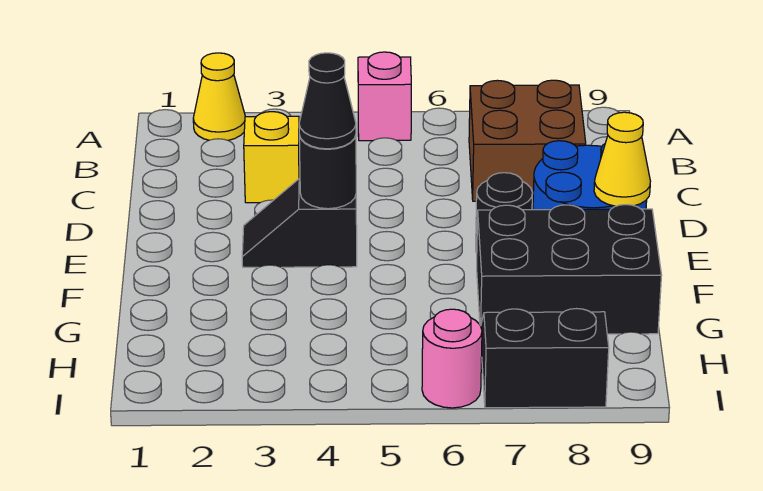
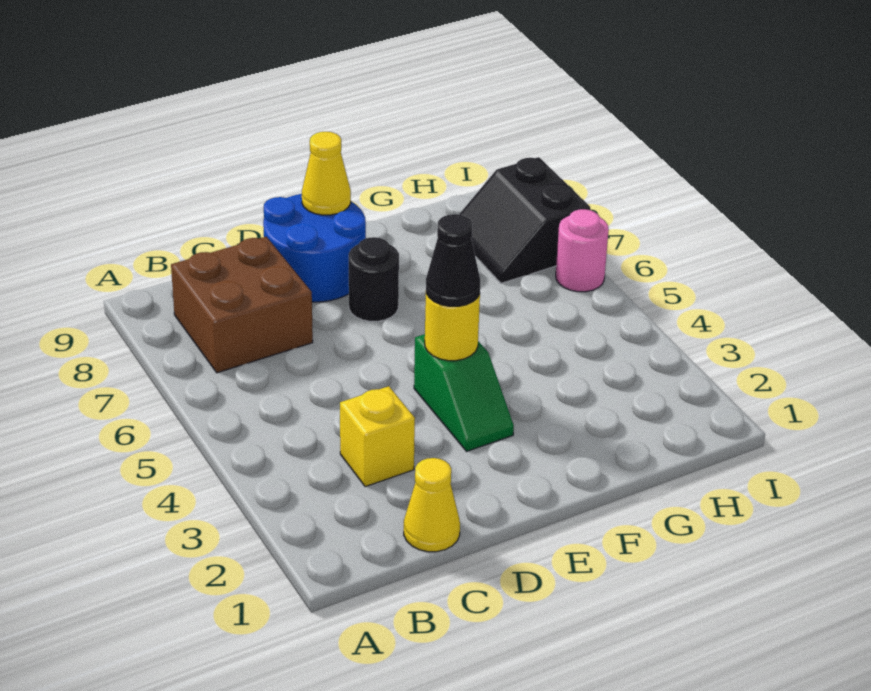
yellow cone A2 level 1 -> yellow cone C1 level 1
pink brick A5 level 1 -> none
black slope E3:E4 level 1 top 4 -> green slope E3:E4 level 1 top 4
black round brick E4 level 2 -> yellow round brick E4 level 2
black brick F7:G9 level 1 -> none

